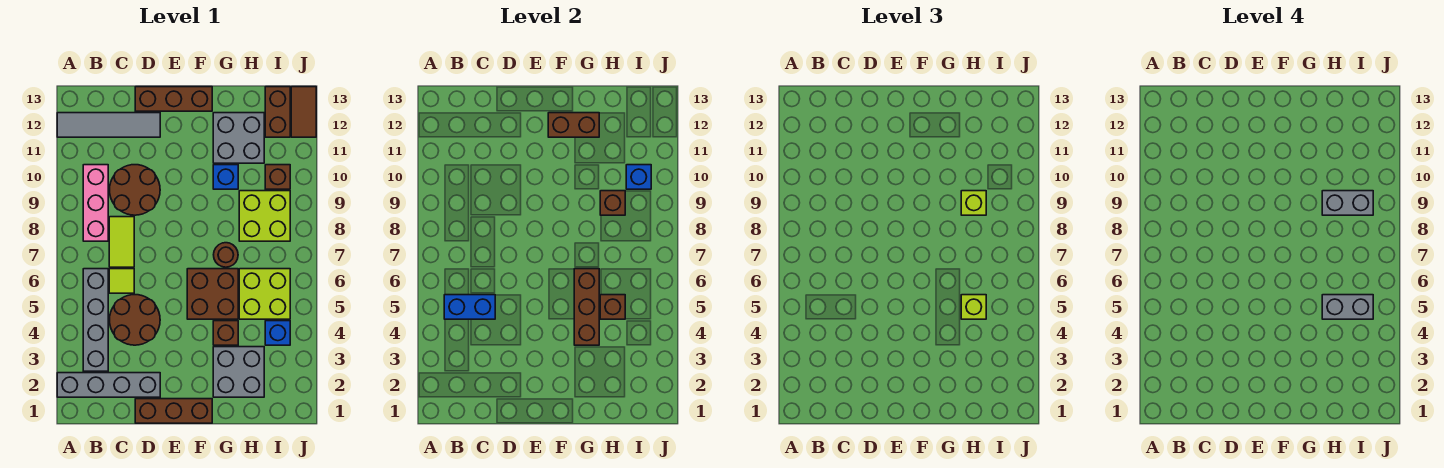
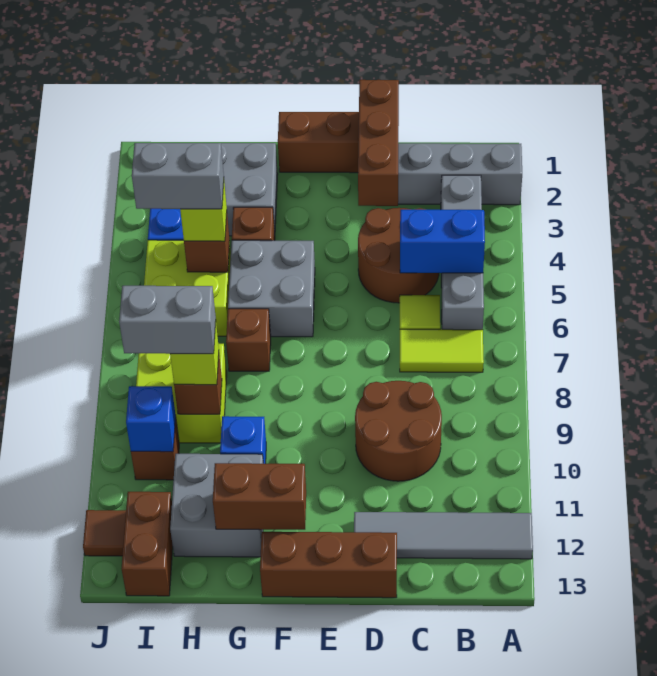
pink brick B8:B10 level 1 -> none
lime tile C7:C8 level 1 -> lime tile B7:C7 level 1
brown brick F5:G6 level 1 -> grey brick F5:G6 level 1
brown brick G4:G6 level 2 -> brown brick D1:D3 level 2
brown round brick G7 level 1 -> brown brick G7 level 1
brown tile J12:J13 level 1 -> brown tile J12 level 1

